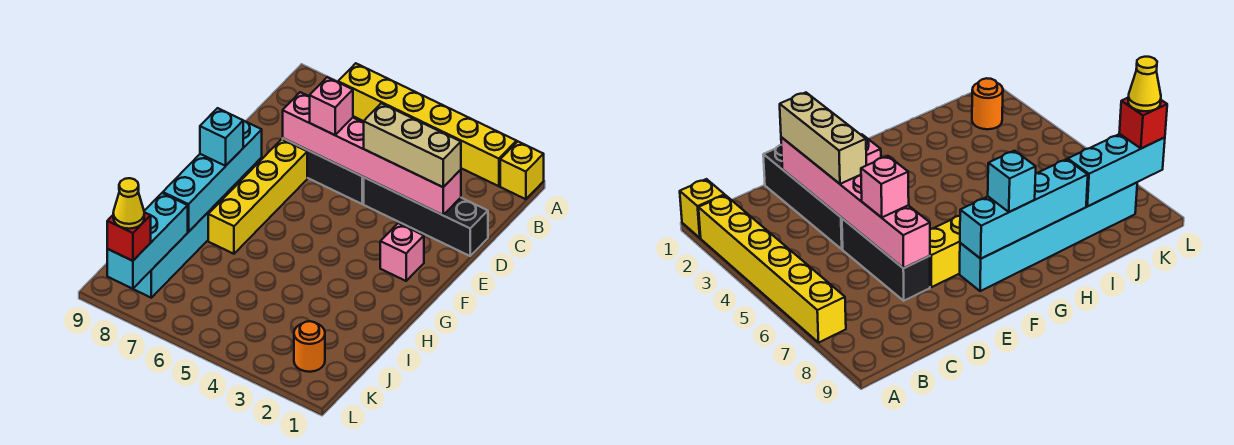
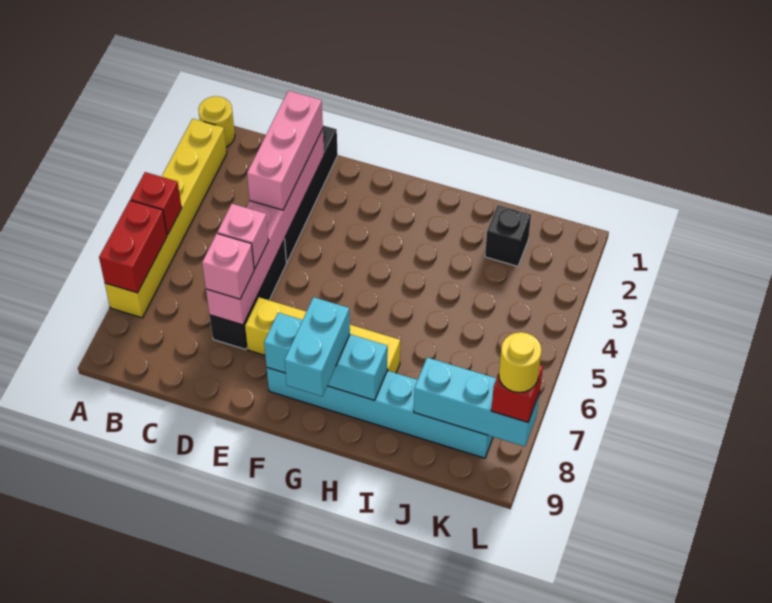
yellow brick A1 level 1 -> yellow round brick A1 level 1
none -> red brick A5 level 2
none -> red brick A6:A7 level 2
tan brick D2:D4 level 3 -> pink brick D2:D4 level 3
pink brick F2 level 1 -> pink brick D7 level 3
cyan brick F8:I8 level 2 -> cyan brick F8:H8 level 2
cyan brick G8 level 3 -> cyan brick G8:G9 level 3
none -> black brick J2 level 1
orange round brick K2 level 1 -> none
yellow cone L8 level 4 -> yellow round brick L8 level 4

